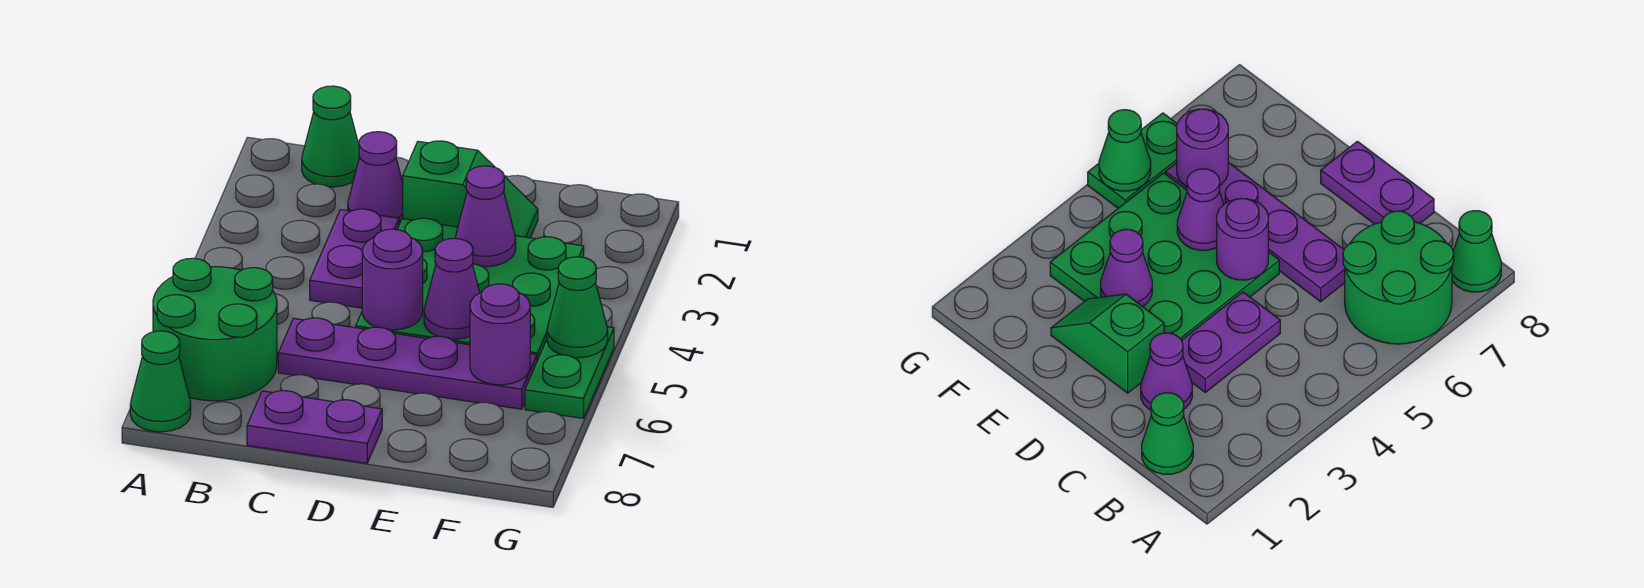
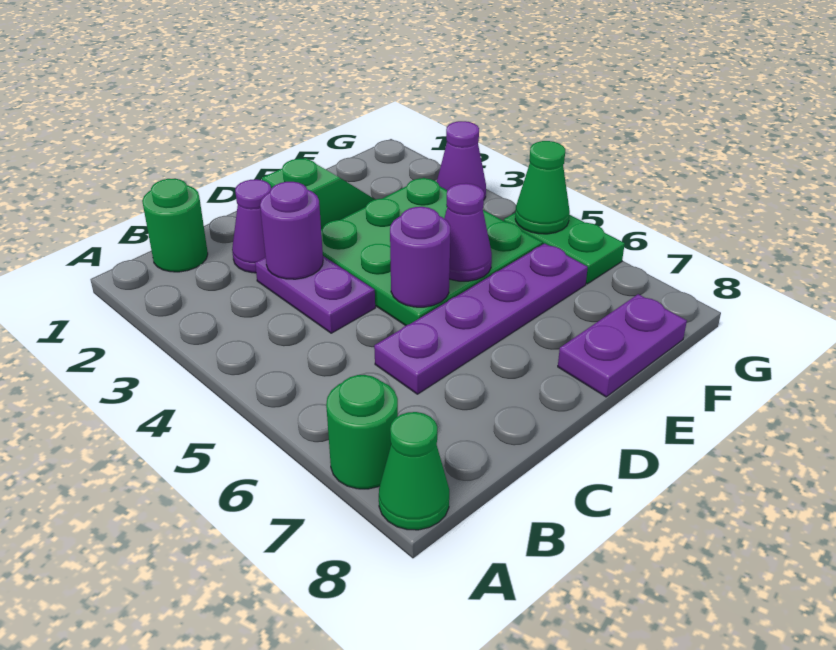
green round brick A6:B7 level 1 -> green round brick A7 level 1
green cone B1 level 1 -> green round brick B1 level 1
purple plate C8:D8 level 1 -> purple plate E8:F8 level 1
purple cone E3 level 2 -> purple cone G3 level 1
purple round brick F6 level 2 -> purple round brick C3 level 2

